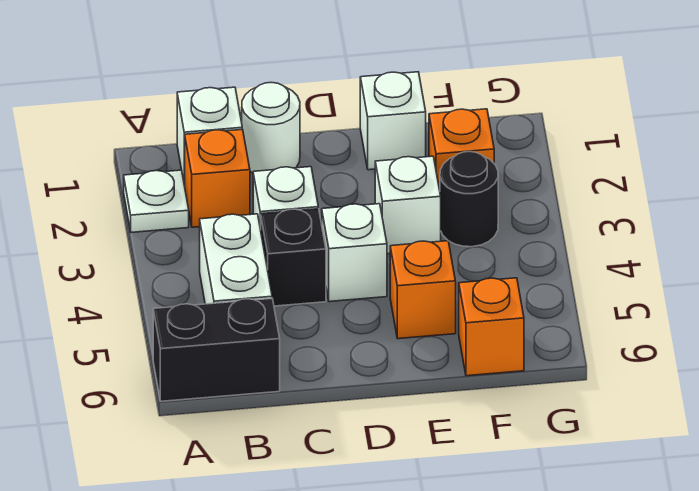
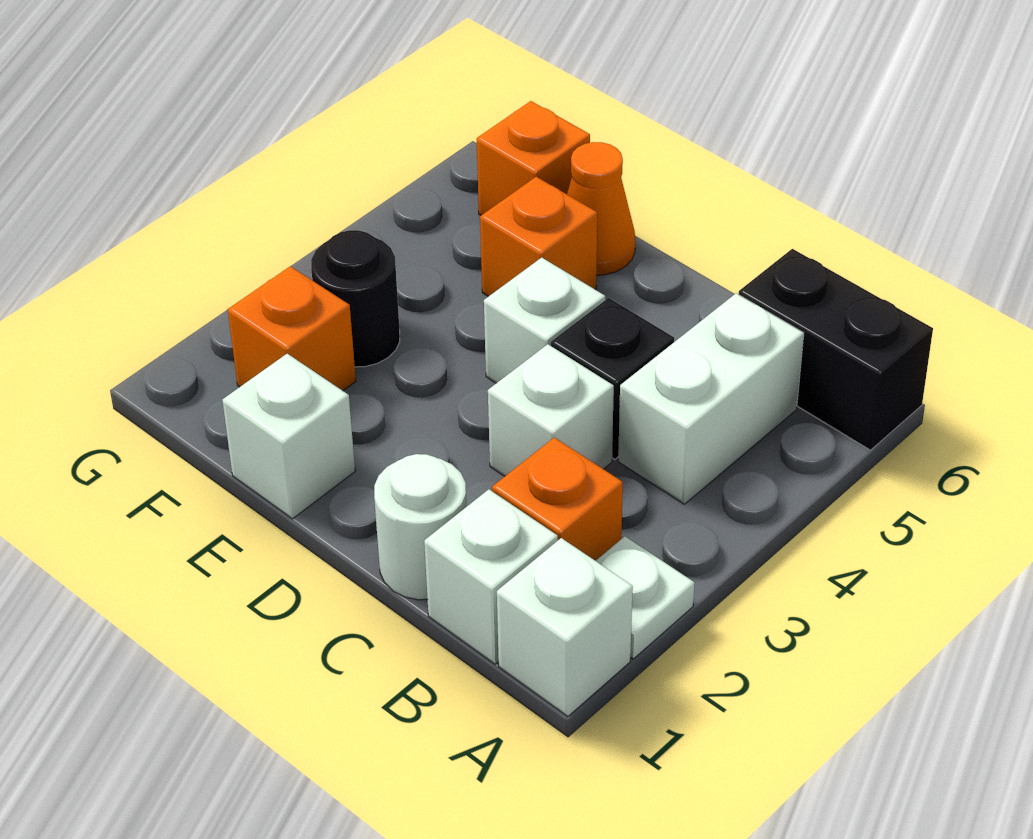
white brick E3 level 1 -> white brick A1 level 1
none -> orange cone E6 level 1

